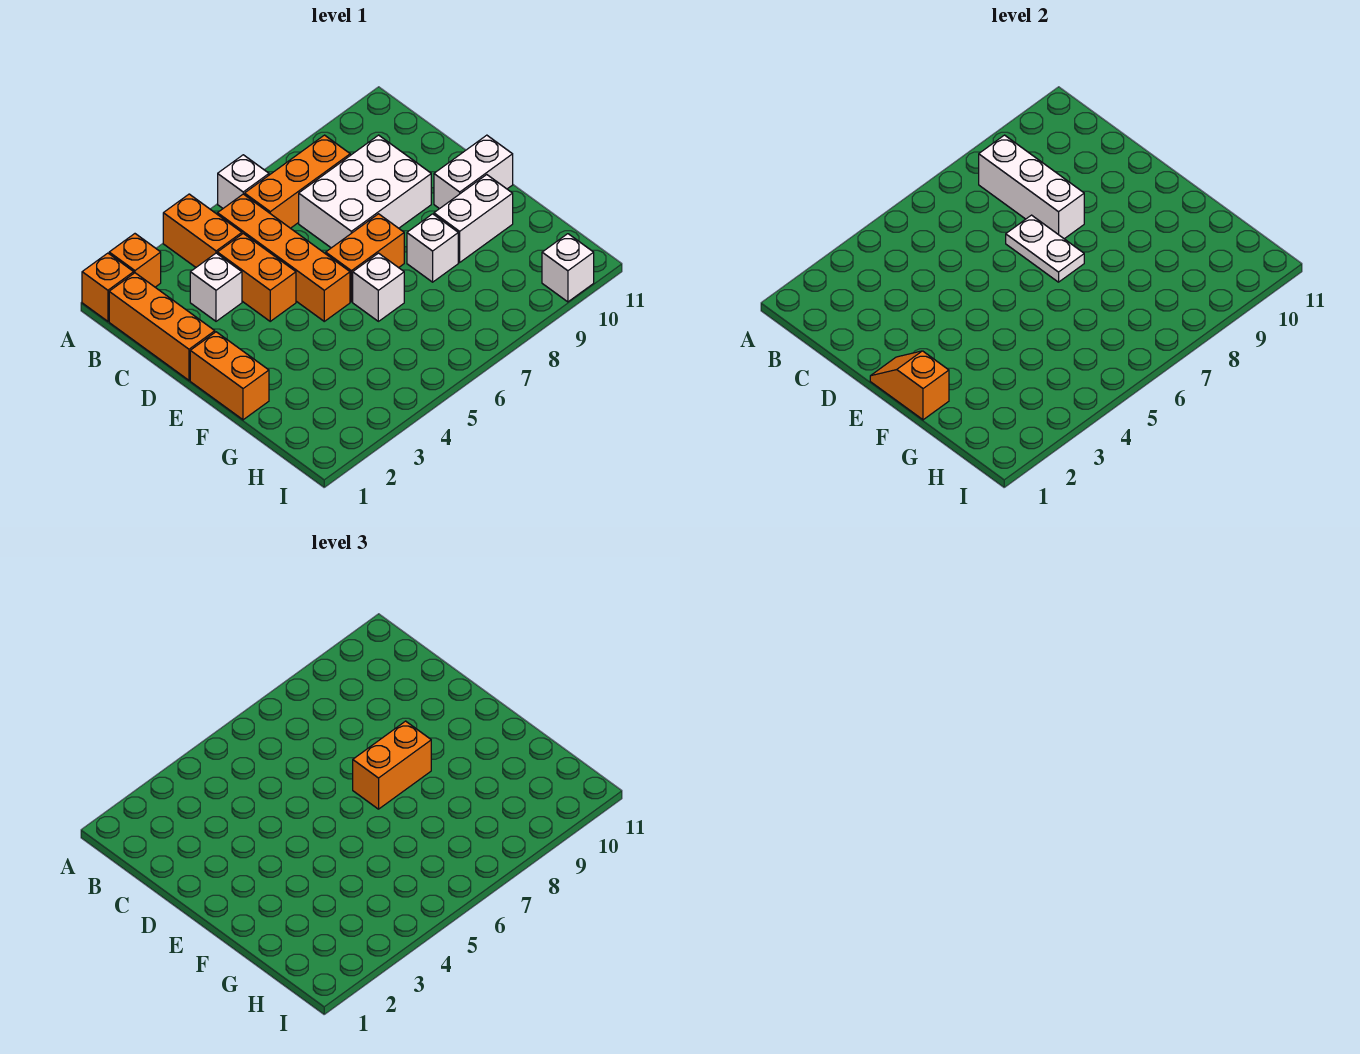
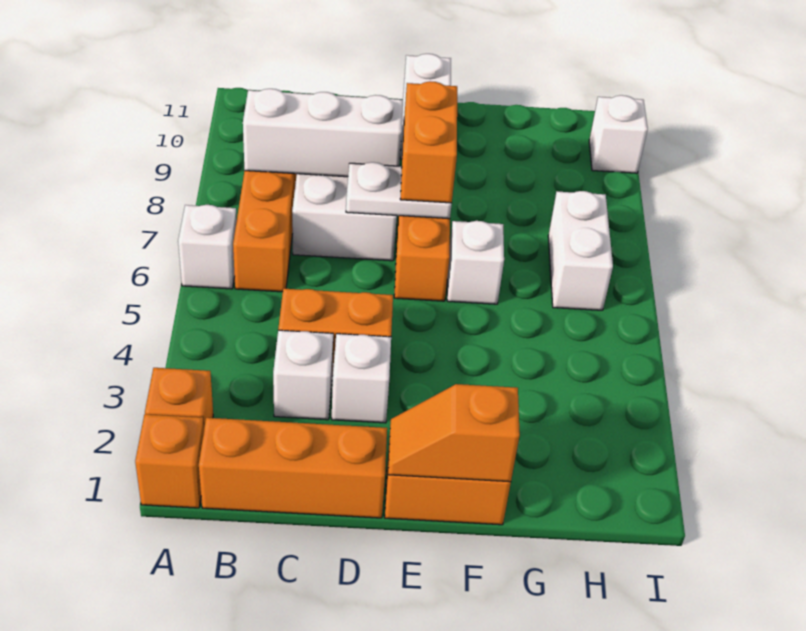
orange brick A4:B4 level 1 -> none
orange brick B5:E5 level 1 -> none
white brick F8 level 1 -> white brick D3 level 1
white brick F9:F10 level 1 -> white brick H6:H7 level 1

